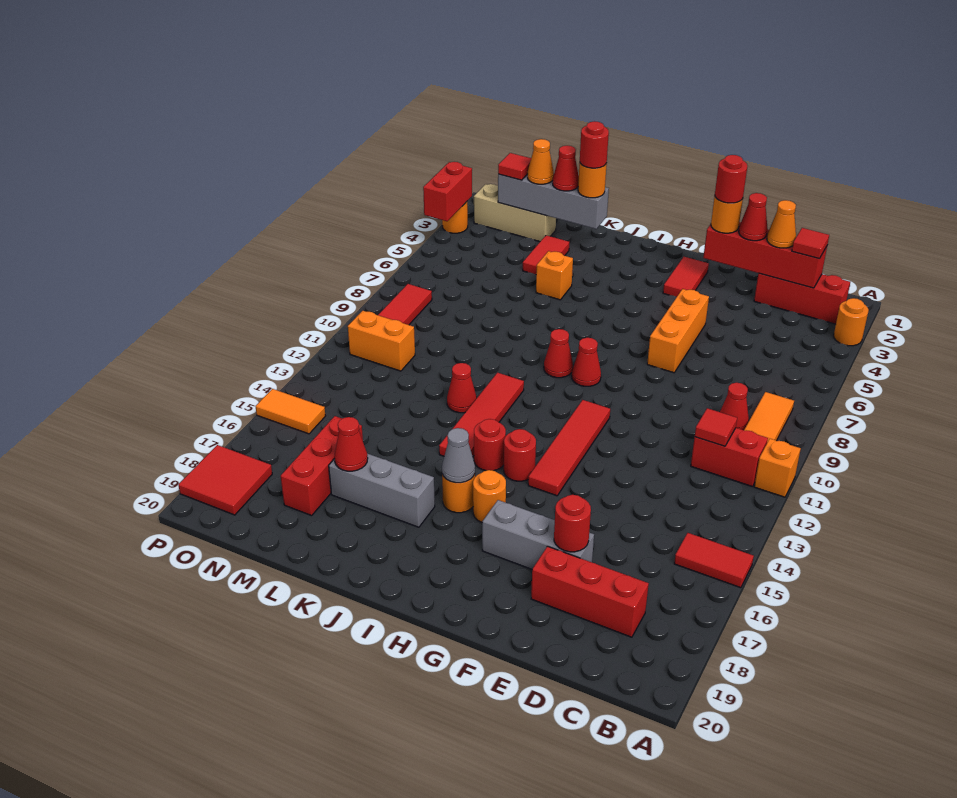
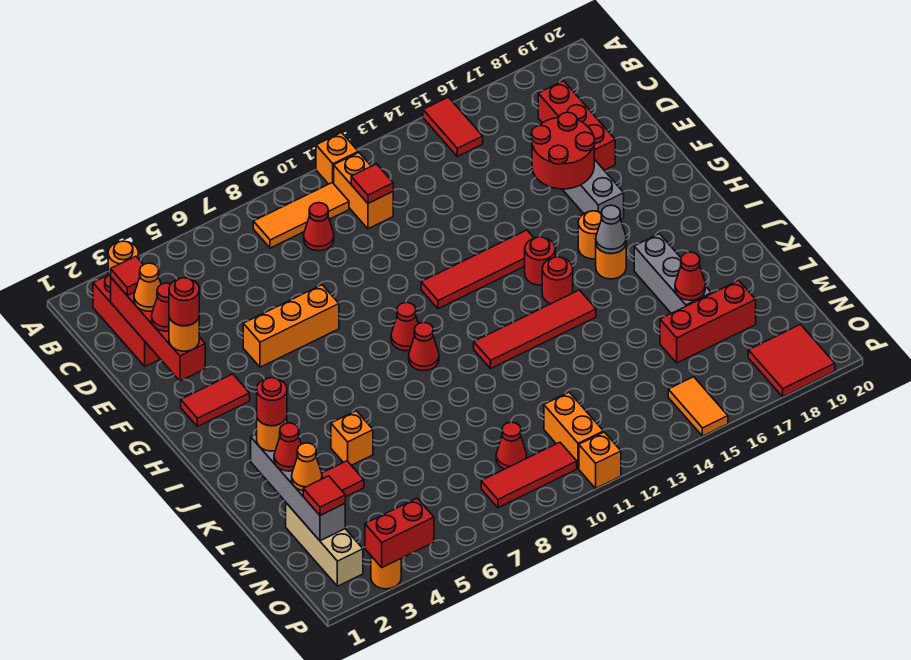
red brick B11:C11 level 1 -> orange brick B11:C11 level 1
red round brick E17 level 2 -> red round brick E16:F17 level 2
red cone K12 level 1 -> red cone N9 level 1
none -> orange brick P11 level 1

